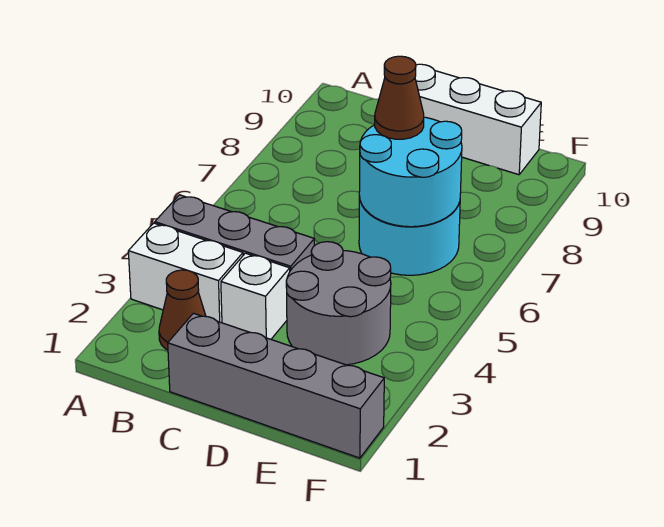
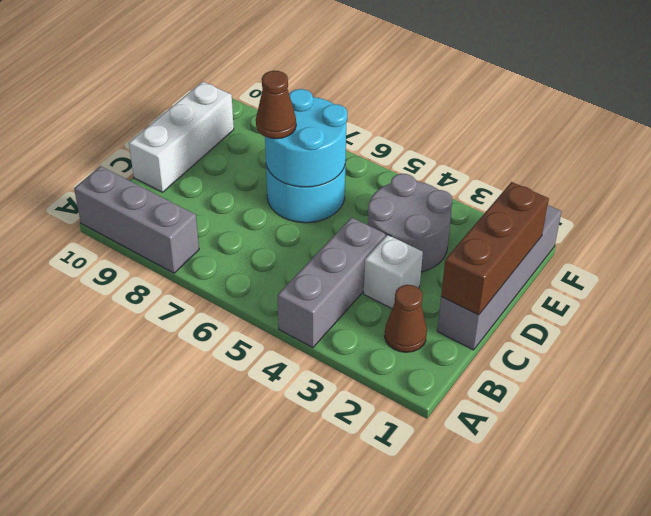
white brick A3:B3 level 1 -> none
none -> grey brick A8:A10 level 1
none -> brown brick C1:E1 level 2

